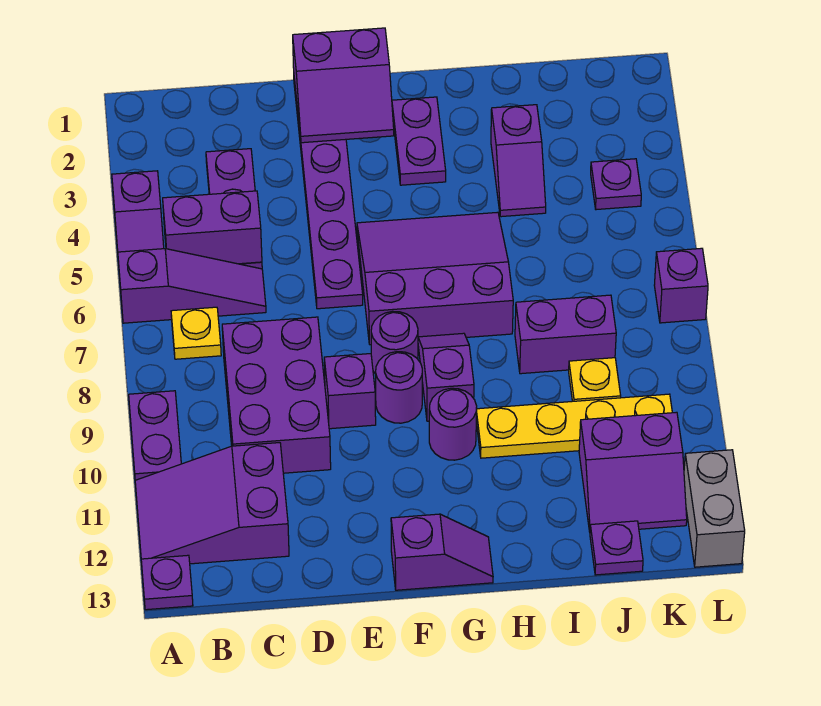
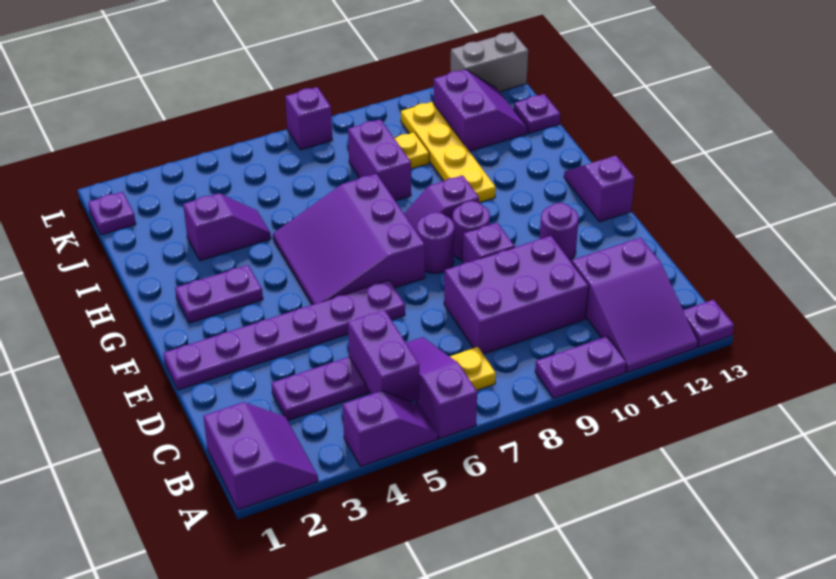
purple slope E1:F2 level 2 top 1 -> purple slope A1:B2 level 1 top 1
purple round brick G10 level 1 -> purple round brick E11 level 1
purple plate K4 level 1 -> purple plate K1 level 1

